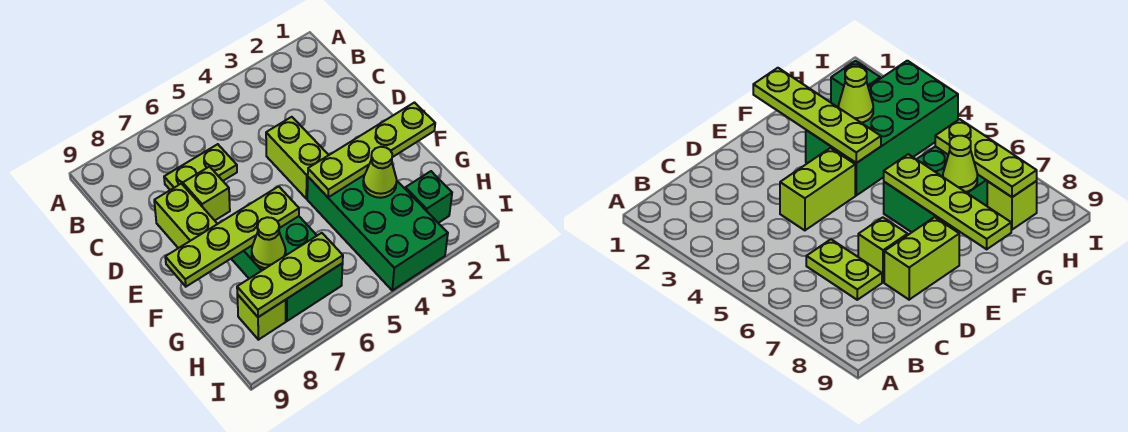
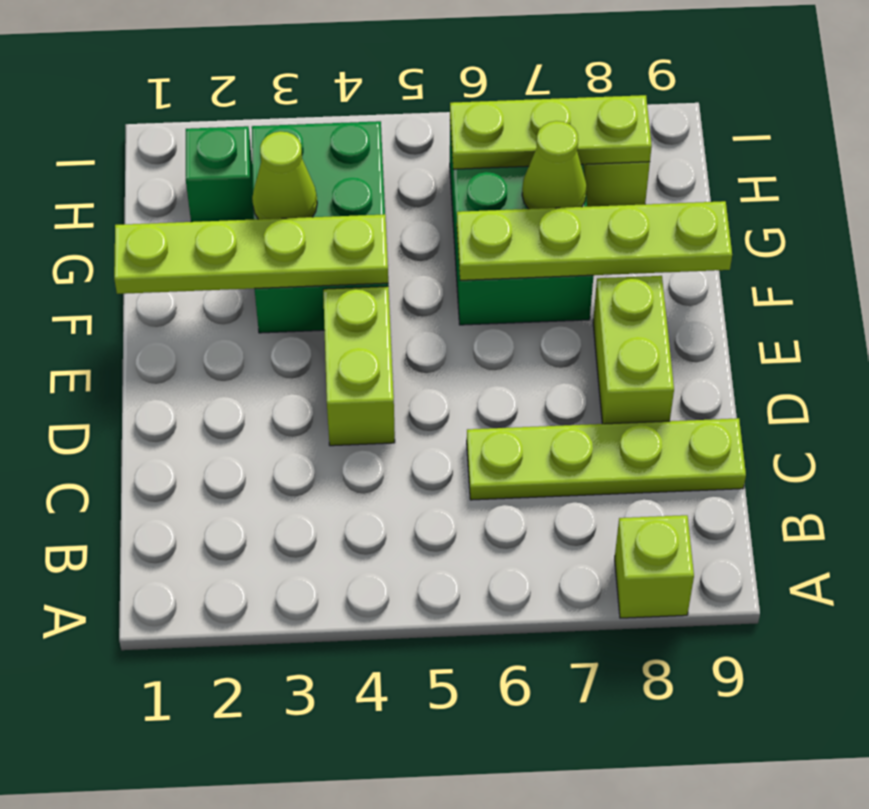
lime plate C6:C7 level 1 -> lime plate C6:C9 level 1
lime brick D7 level 1 -> lime brick A8 level 1
green brick F3:I4 level 1 -> green brick F3:H4 level 1

